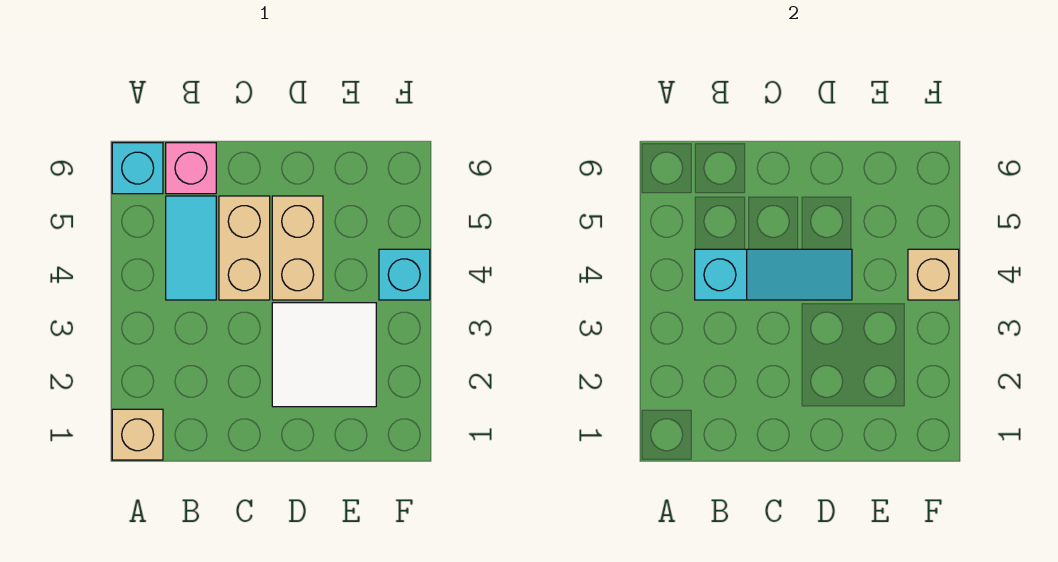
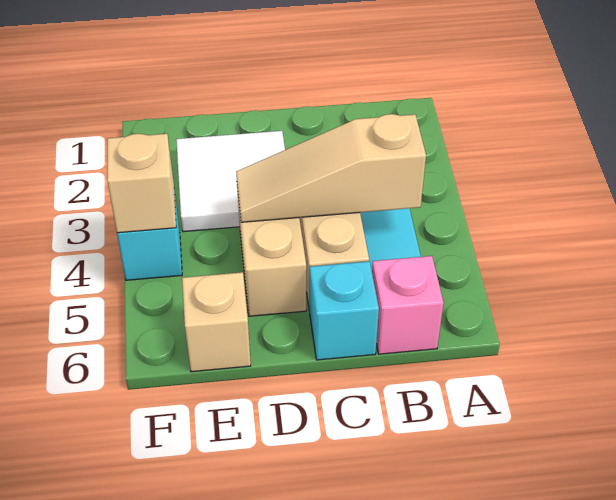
tan brick A1 level 1 -> tan brick E6 level 1
cyan brick A6 level 1 -> cyan brick C6 level 1
cyan slope B4:D4 level 2 top B -> tan slope B4:D4 level 2 top B

